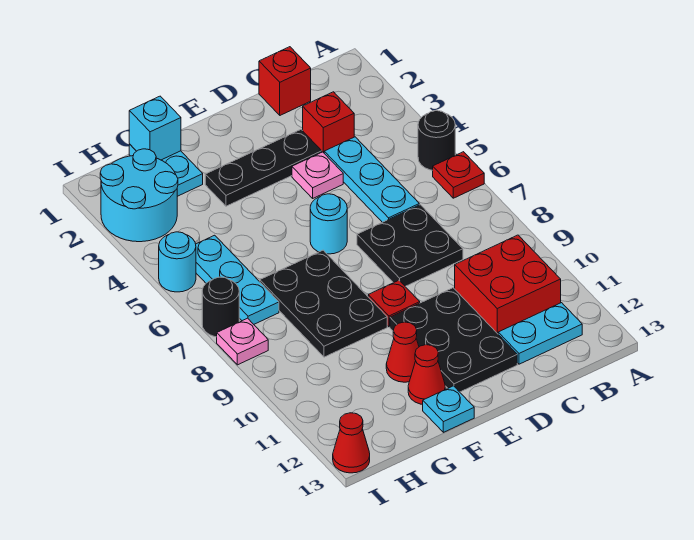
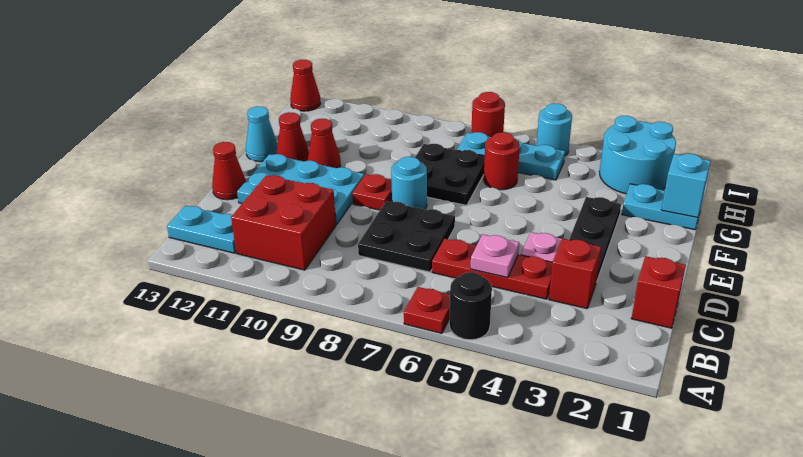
cyan plate B12:C12 level 1 -> cyan plate B12:B13 level 1
cyan plate C4:C6 level 1 -> red plate C4:C6 level 1
black plate D10:E12 level 1 -> cyan plate D10:E12 level 1
none -> red cone D13 level 1
cyan round brick E6 level 1 -> cyan round brick E8 level 1
black plate F7:G9 level 1 -> black plate F7:G8 level 1
cyan plate F13 level 1 -> cyan cone F13 level 1
none -> red round brick G6 level 1
black round brick I7 level 1 -> red round brick I7 level 1
pink plate I8 level 1 -> pink plate C5 level 2

